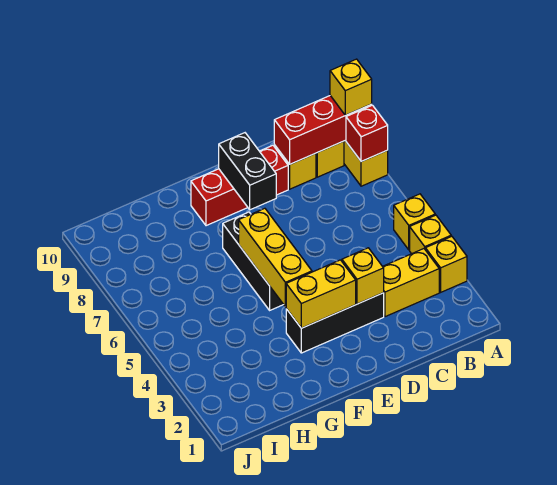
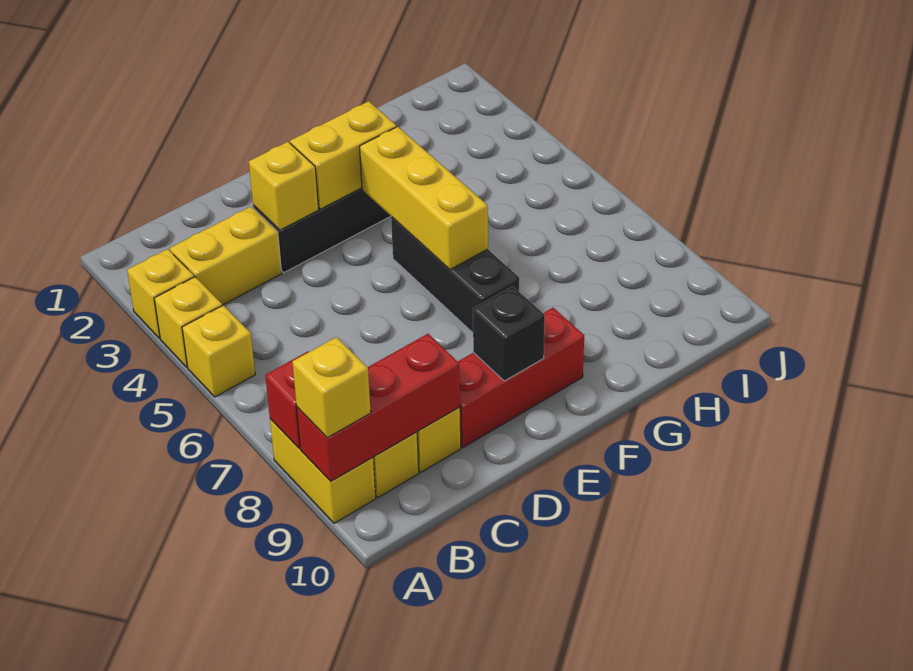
black brick E8:E9 level 2 -> black brick E9 level 2

